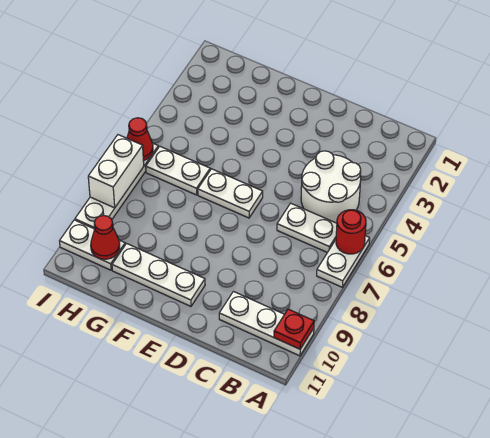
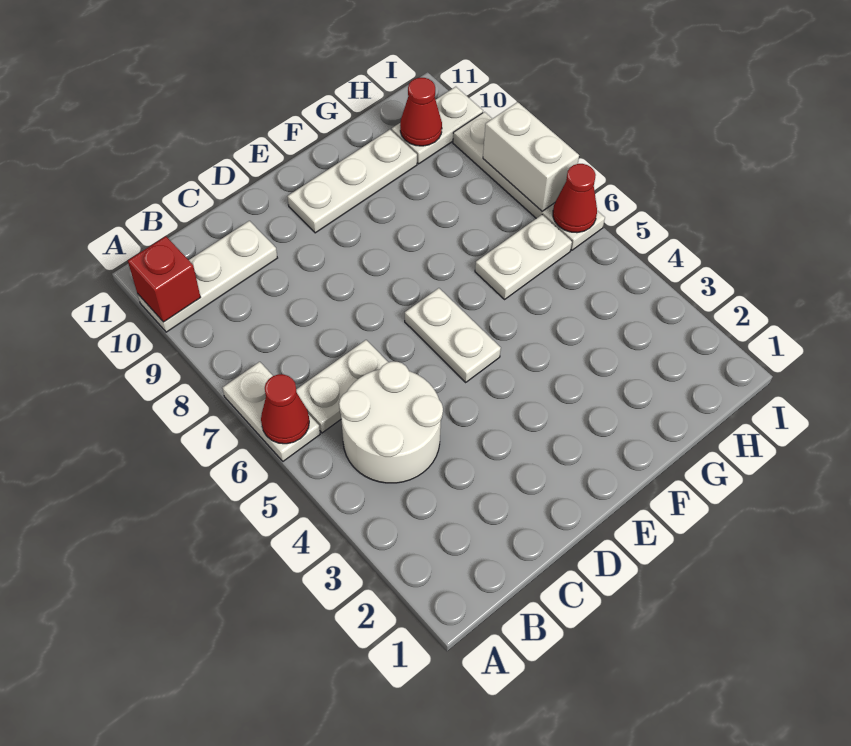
red round brick A6 level 2 -> red cone A6 level 2
red plate A10 level 2 -> red brick A10 level 2
white plate E6:F6 level 1 -> white plate E5:E6 level 1

